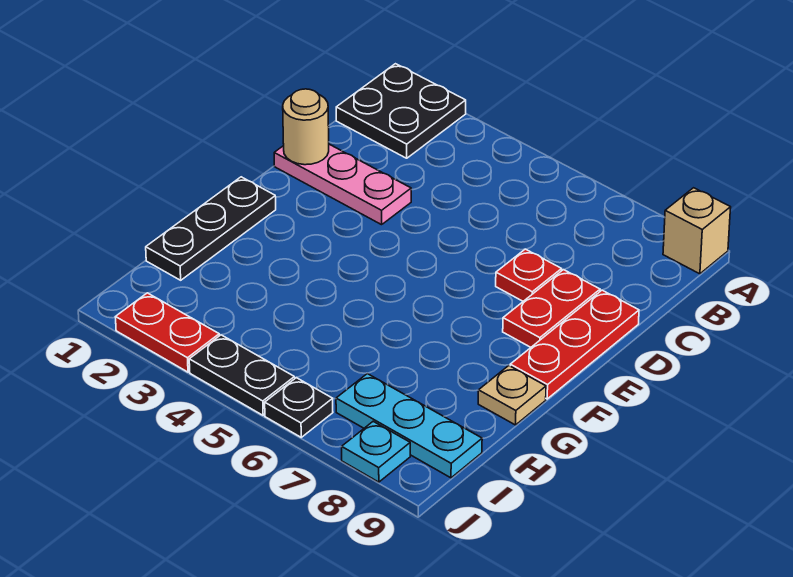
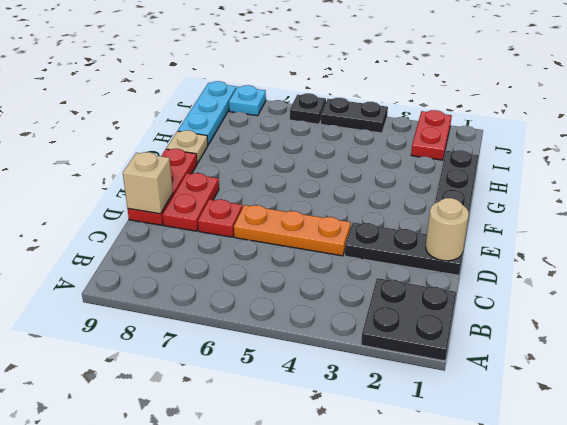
tan brick A9 level 1 -> tan brick D9 level 2
pink plate D1:D3 level 1 -> black plate D1:D3 level 1
none -> orange plate D4:D6 level 1
cyan plate I7:I9 level 1 -> cyan plate H9:J9 level 1
red plate J2:J3 level 1 -> red plate I2:J2 level 1

